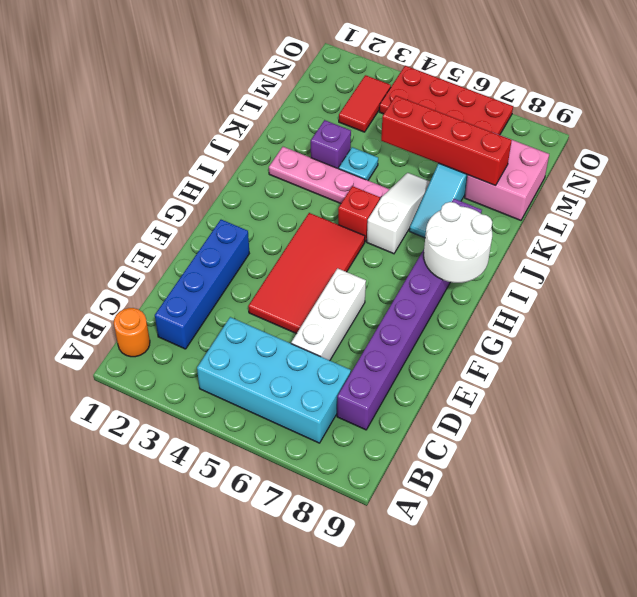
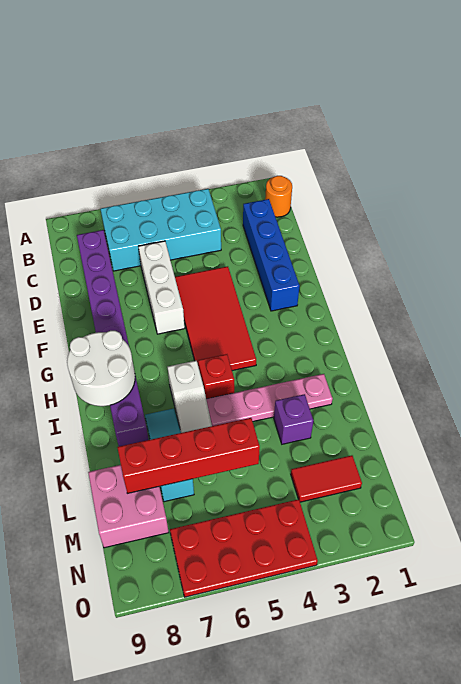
cyan plate K4 level 1 -> none
red tile M3:N3 level 1 -> red tile M2:M3 level 1

